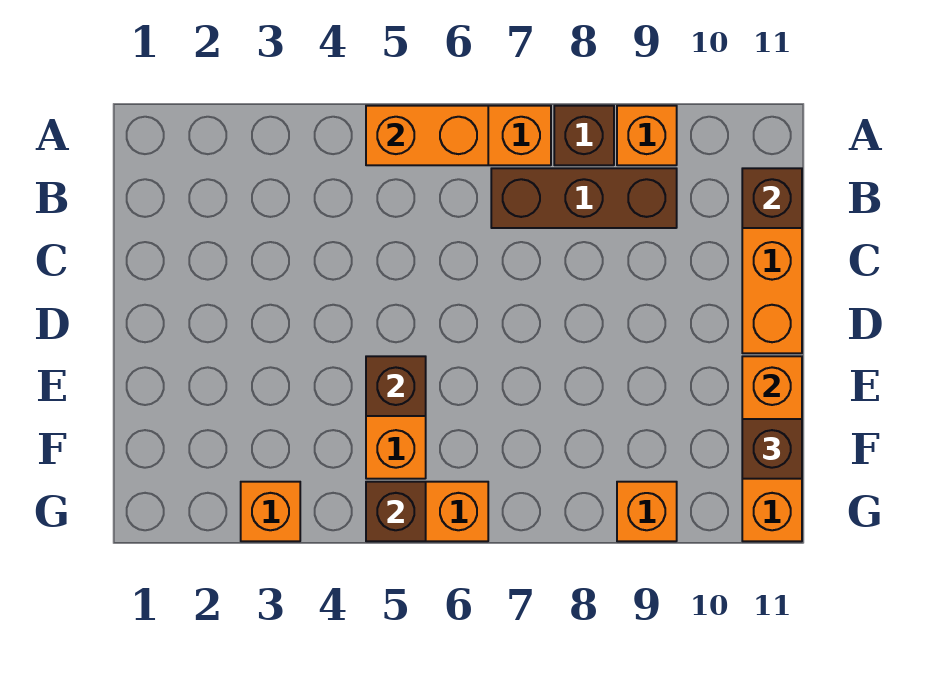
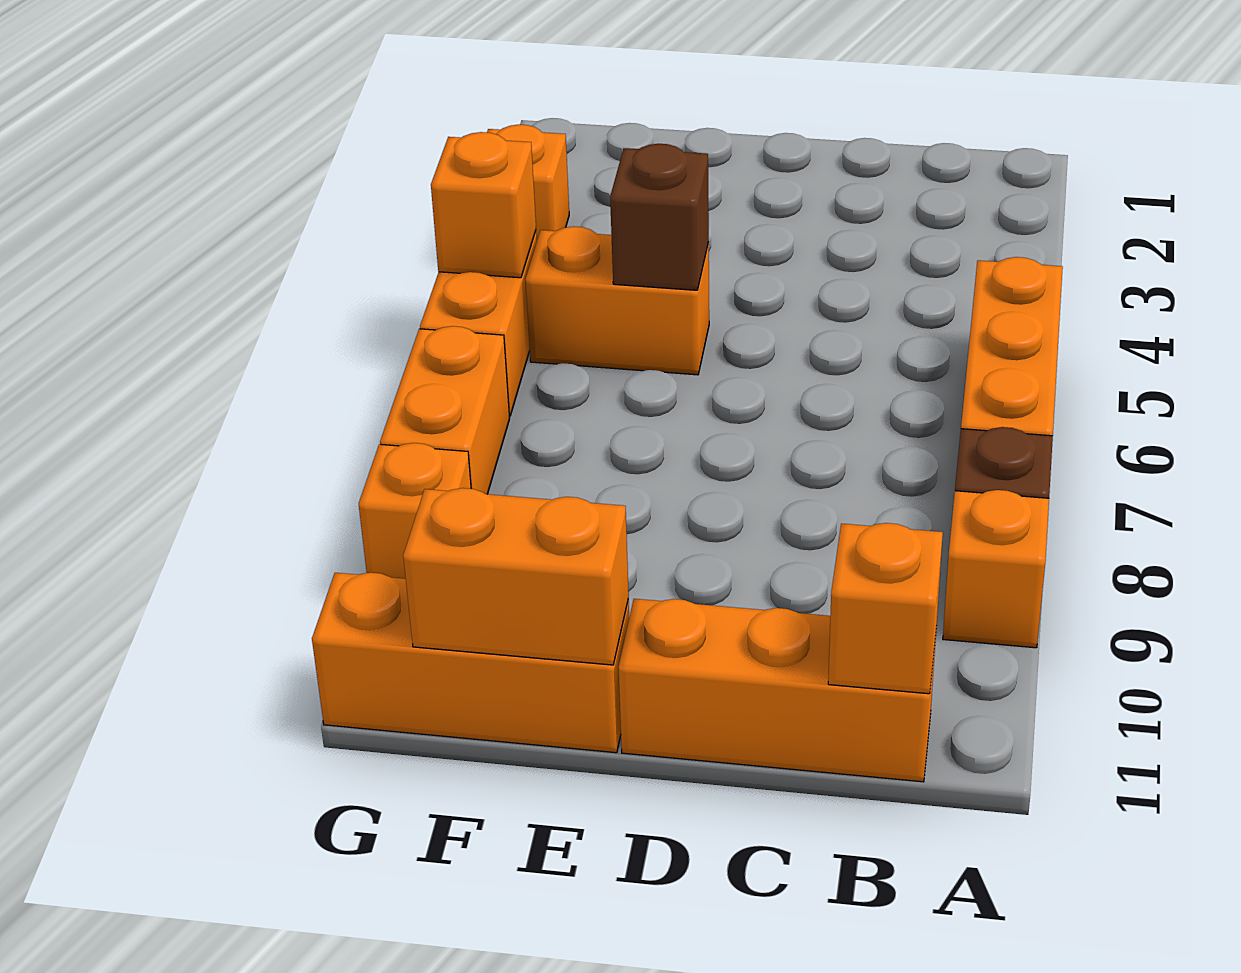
orange brick A5:A6 level 2 -> orange brick G7:G8 level 1
brown brick B7:B9 level 1 -> none
brown brick B11 level 2 -> orange brick B11 level 2
brown brick F11 level 3 -> none
brown brick G5 level 2 -> orange brick G5 level 2

